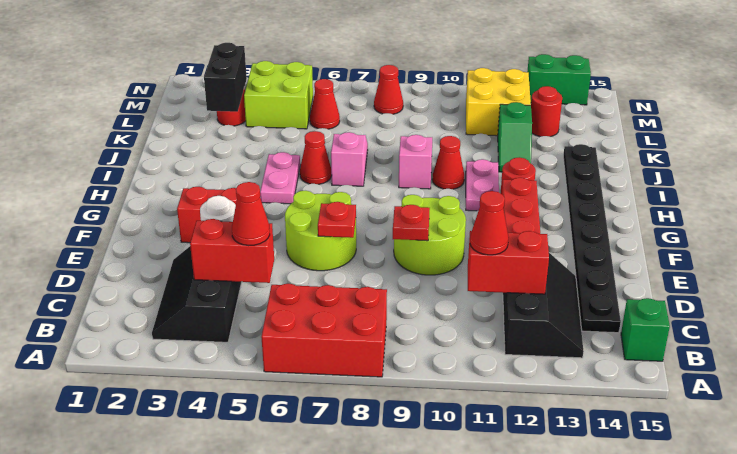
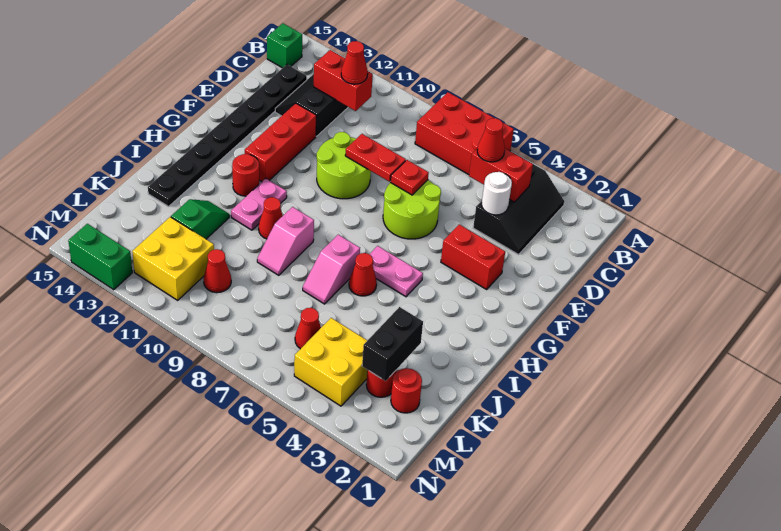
red plate E9 level 2 -> red plate E8:E9 level 2
pink plate H5:I5 level 1 -> pink plate H5:H6 level 1
lime brick L4:M5 level 1 -> yellow brick L4:M5 level 1
red round brick L13 level 1 -> red round brick L2 level 1
red cone M8 level 1 -> red cone L10 level 1

